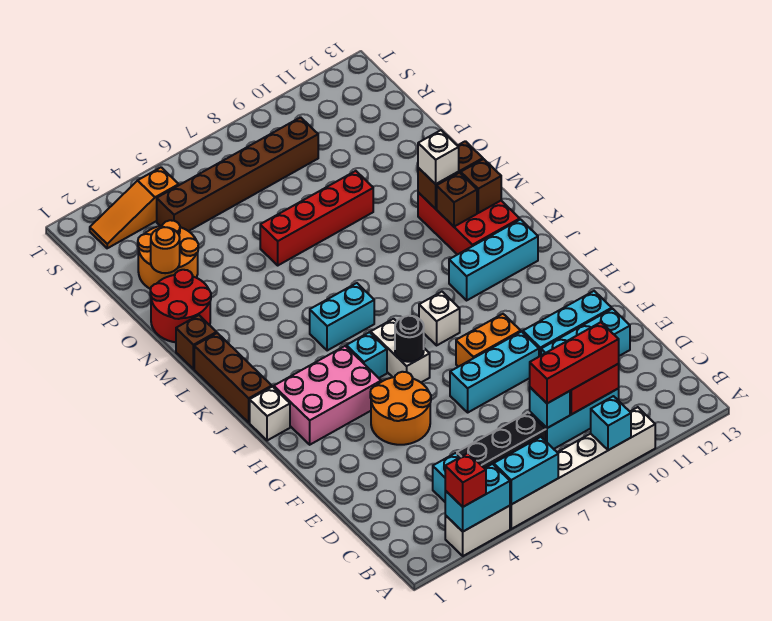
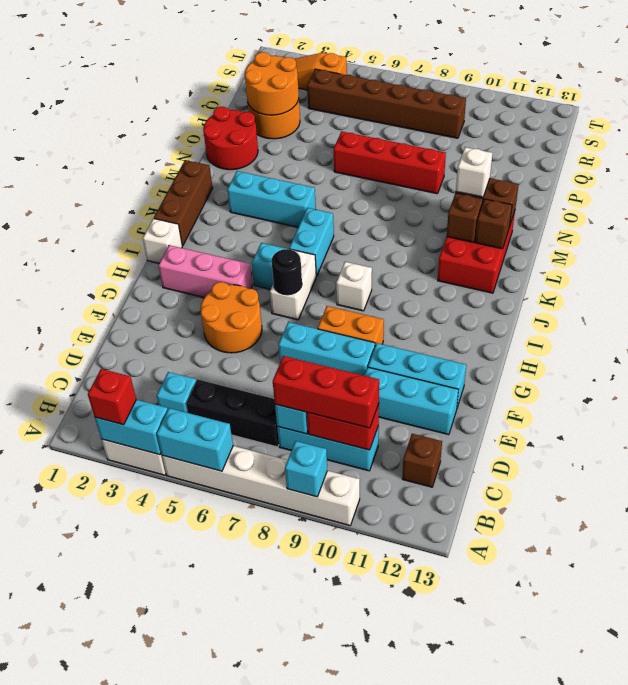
pink brick H2:I4 level 1 -> pink brick H2:H4 level 1
cyan brick J10:J12 level 1 -> cyan brick L3:L5 level 1
cyan brick K5:K6 level 1 -> cyan brick J6:K6 level 1
brown brick M1 level 1 -> brown brick C12 level 1
orange round brick P2 level 2 -> orange round brick P2:Q3 level 2

